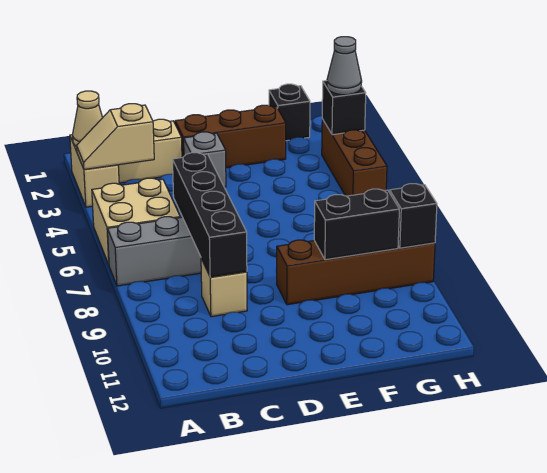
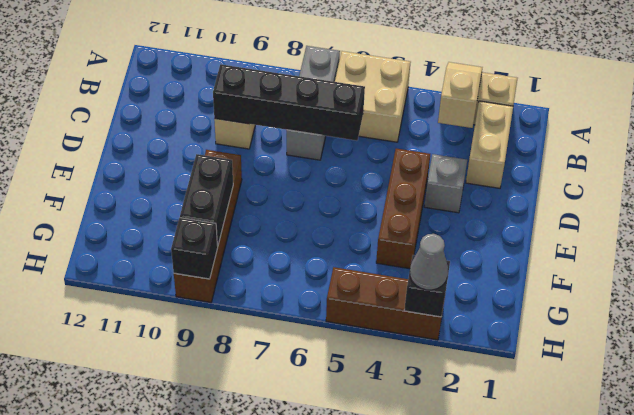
tan cone A2 level 2 -> none
brown brick D2:F2 level 1 -> brown brick D4:F4 level 1
black brick G1 level 1 -> none

